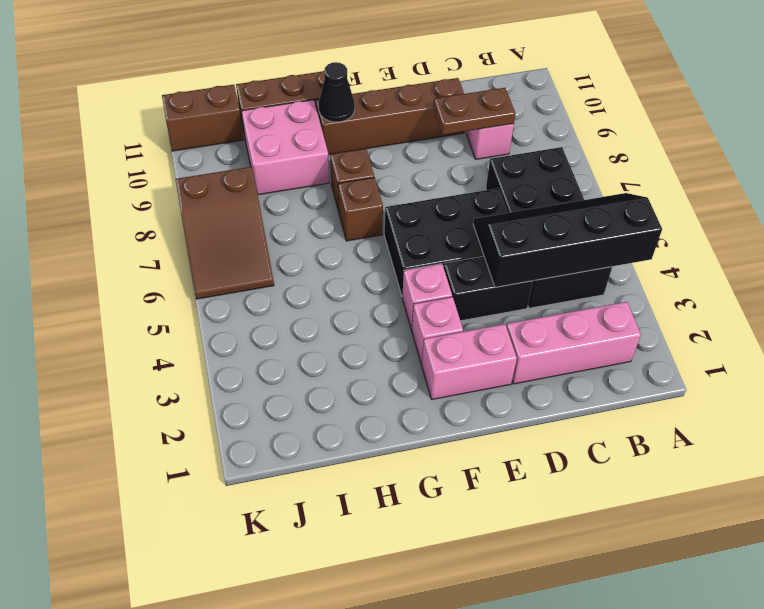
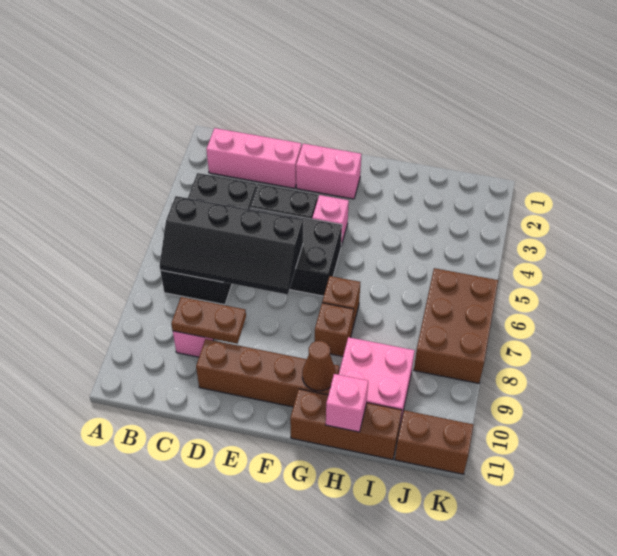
black slope A4:D5 level 2 top 4 -> black slope B6:E7 level 2 top 6
pink brick F3 level 1 -> pink brick H11 level 2
black cone G10 level 2 -> brown cone G10 level 2
brown slope J6:K8 level 1 top 8 -> brown brick J6:K8 level 1

